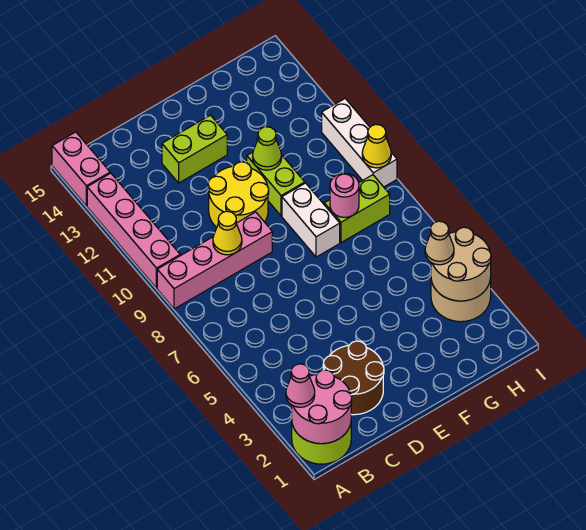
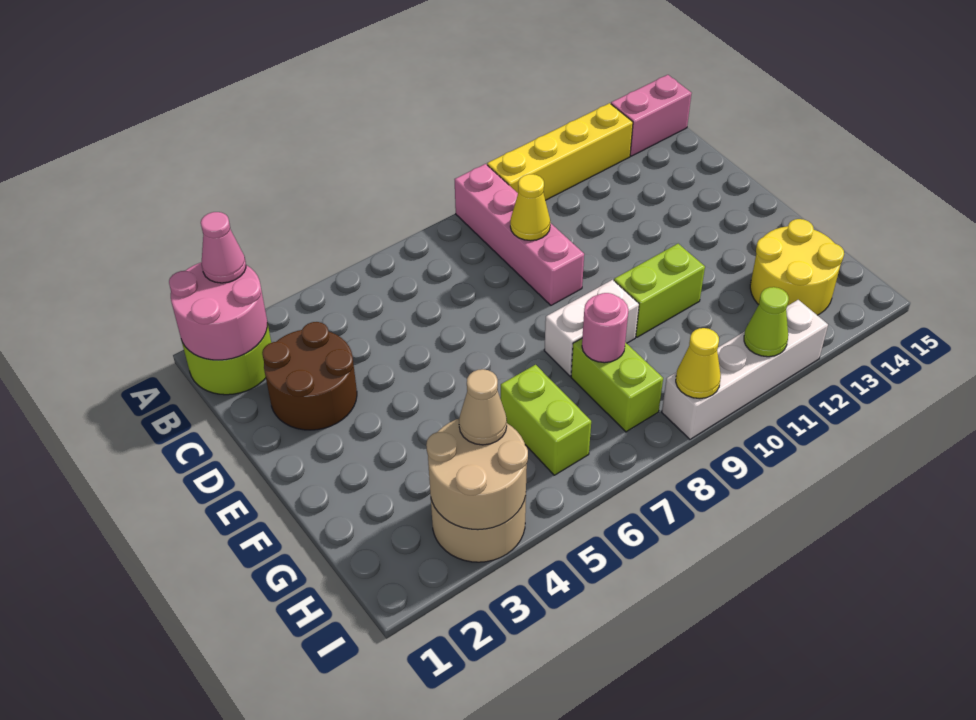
pink brick A10:A13 level 1 -> yellow brick A10:A13 level 1
yellow round brick D10:E11 level 1 -> yellow round brick G13:H14 level 1
lime brick D13:E13 level 1 -> lime brick G6:H6 level 1
lime cone F11 level 2 -> lime cone I11 level 2
white brick I9:I11 level 1 -> white brick I9:I12 level 1

